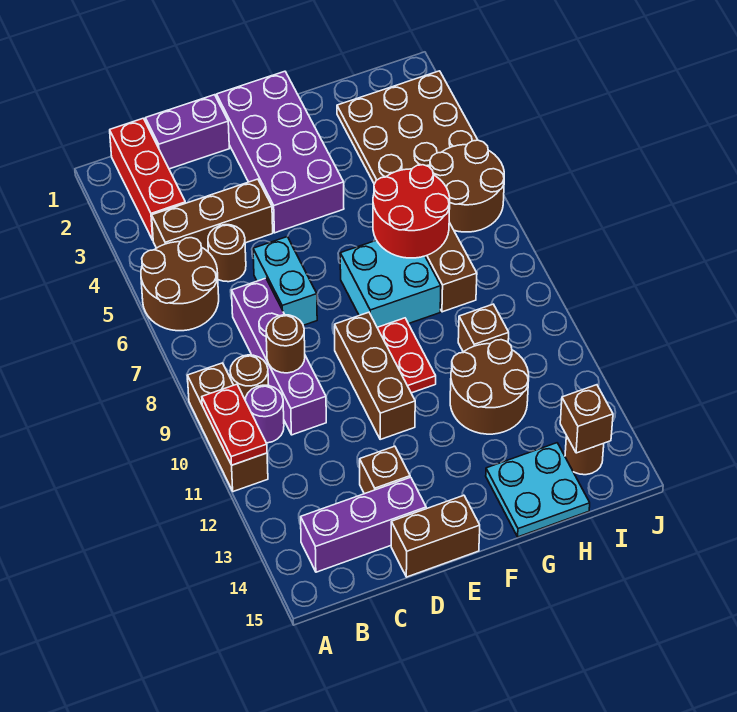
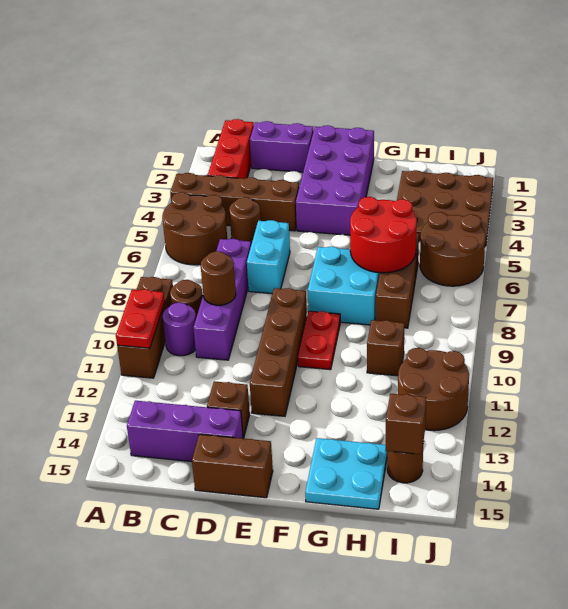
brown brick B4:D4 level 1 -> brown brick A4:D4 level 1
brown brick E9:E11 level 1 -> brown brick E9:E12 level 1
brown round brick G11:H12 level 1 -> brown round brick I11:J12 level 1

